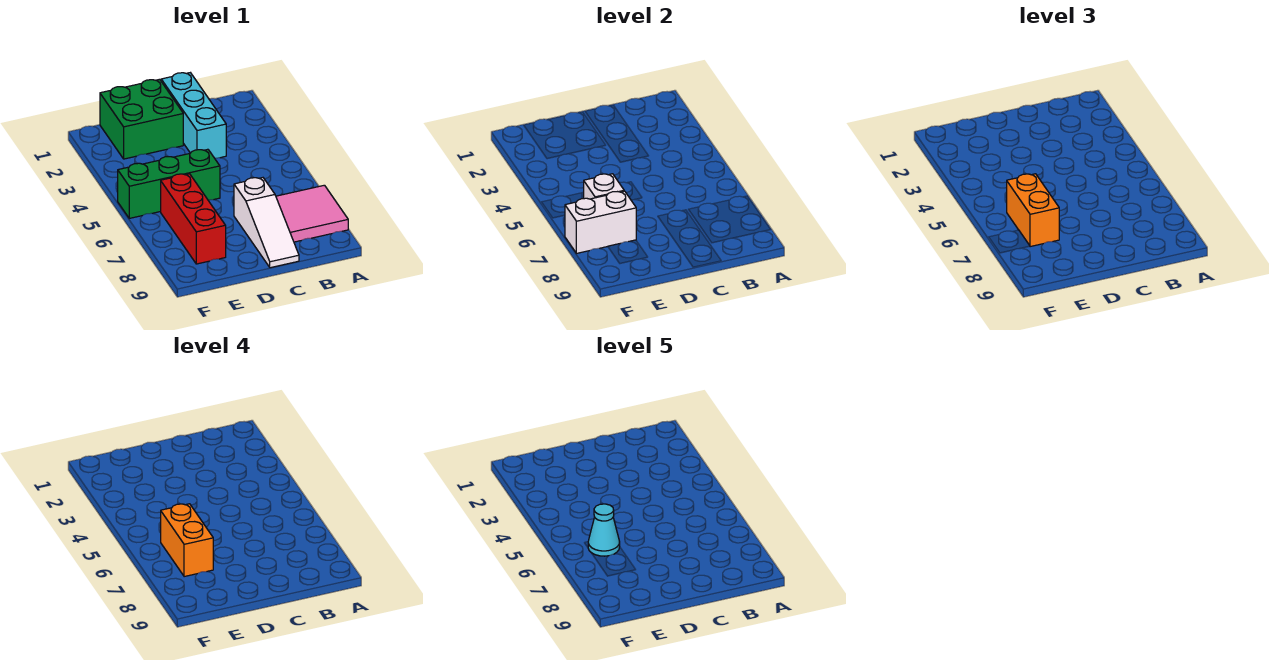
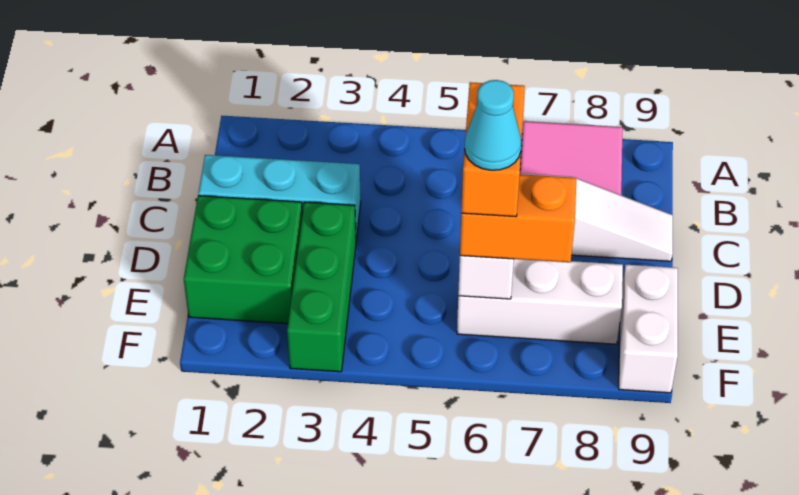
green brick D5:F5 level 1 -> green brick D3:F3 level 1
red brick E6:E8 level 1 -> white brick E6:E8 level 1
orange brick E6:E7 level 4 -> orange brick D6:E6 level 4
white brick E7:F7 level 2 -> white brick E9:F9 level 1

